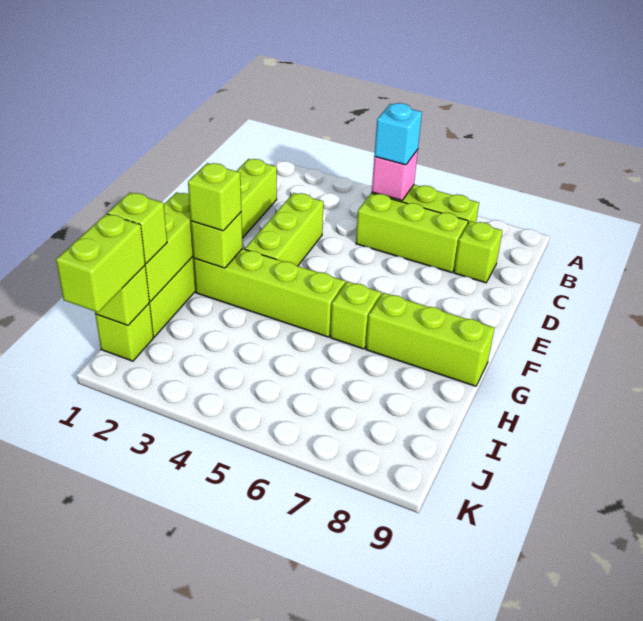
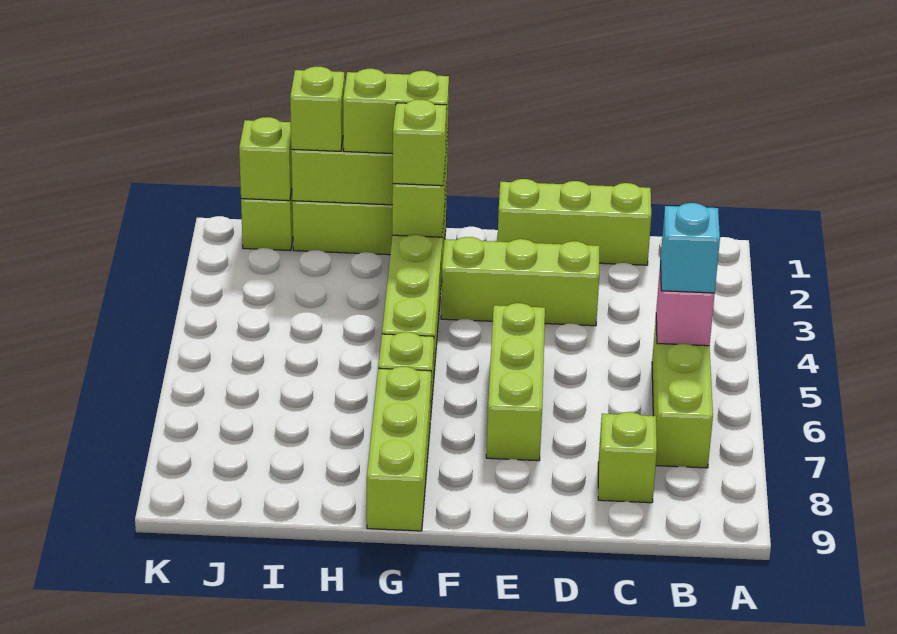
lime brick C5:C7 level 1 -> lime brick E5:E7 level 1
lime brick J1:K1 level 3 -> lime brick G1:H1 level 3

